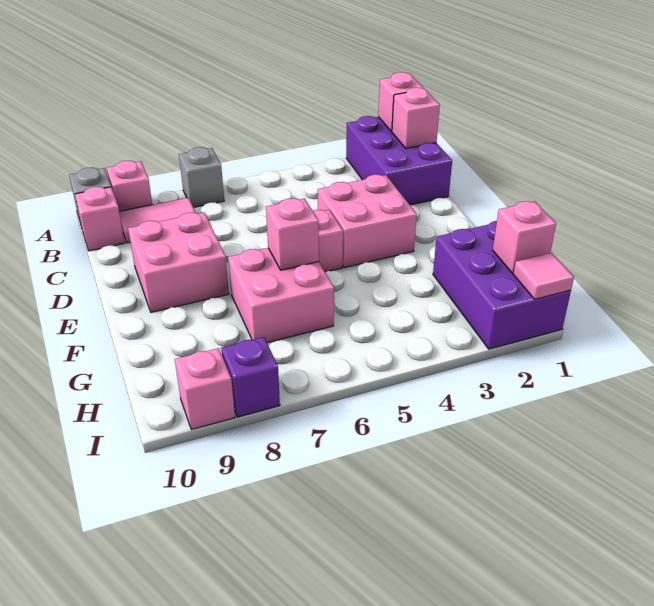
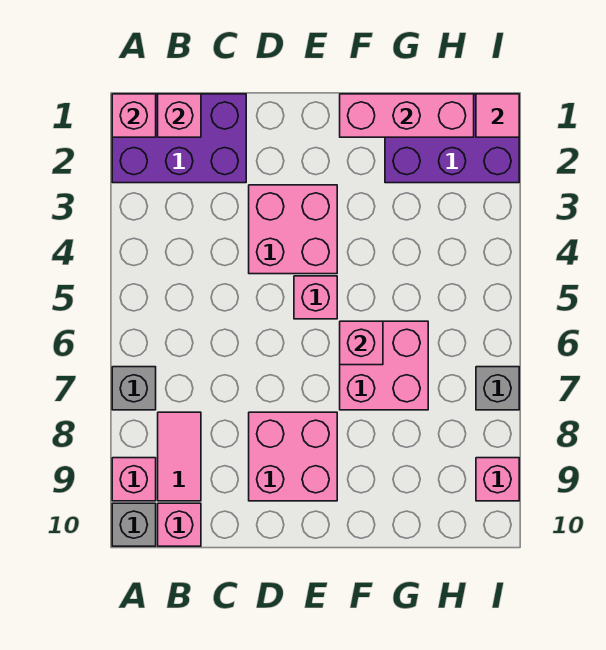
pink brick H1 level 2 -> pink brick F1:H1 level 2
none -> grey brick I7 level 1
purple brick I8 level 1 -> none

